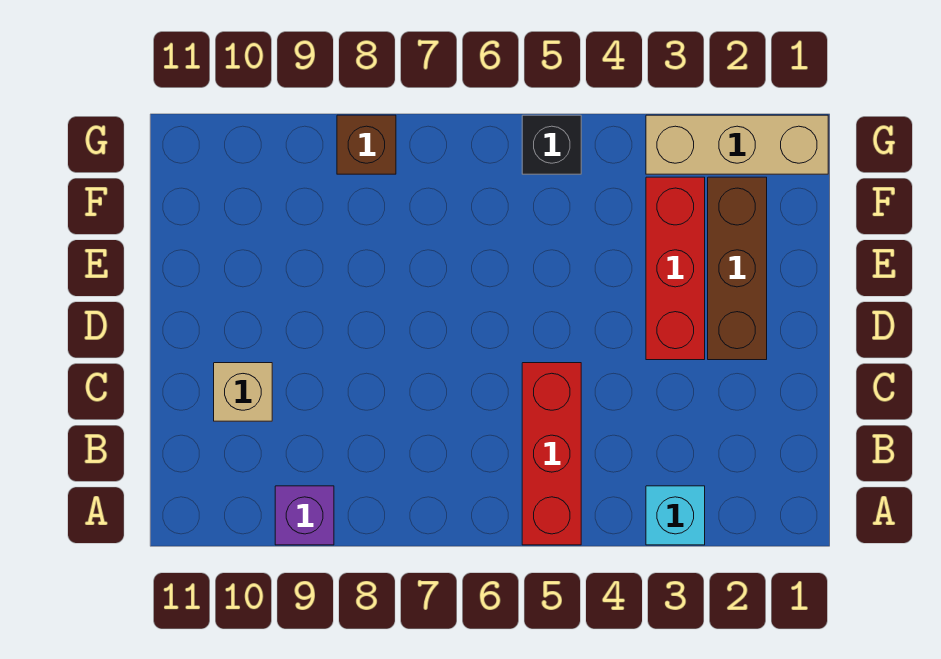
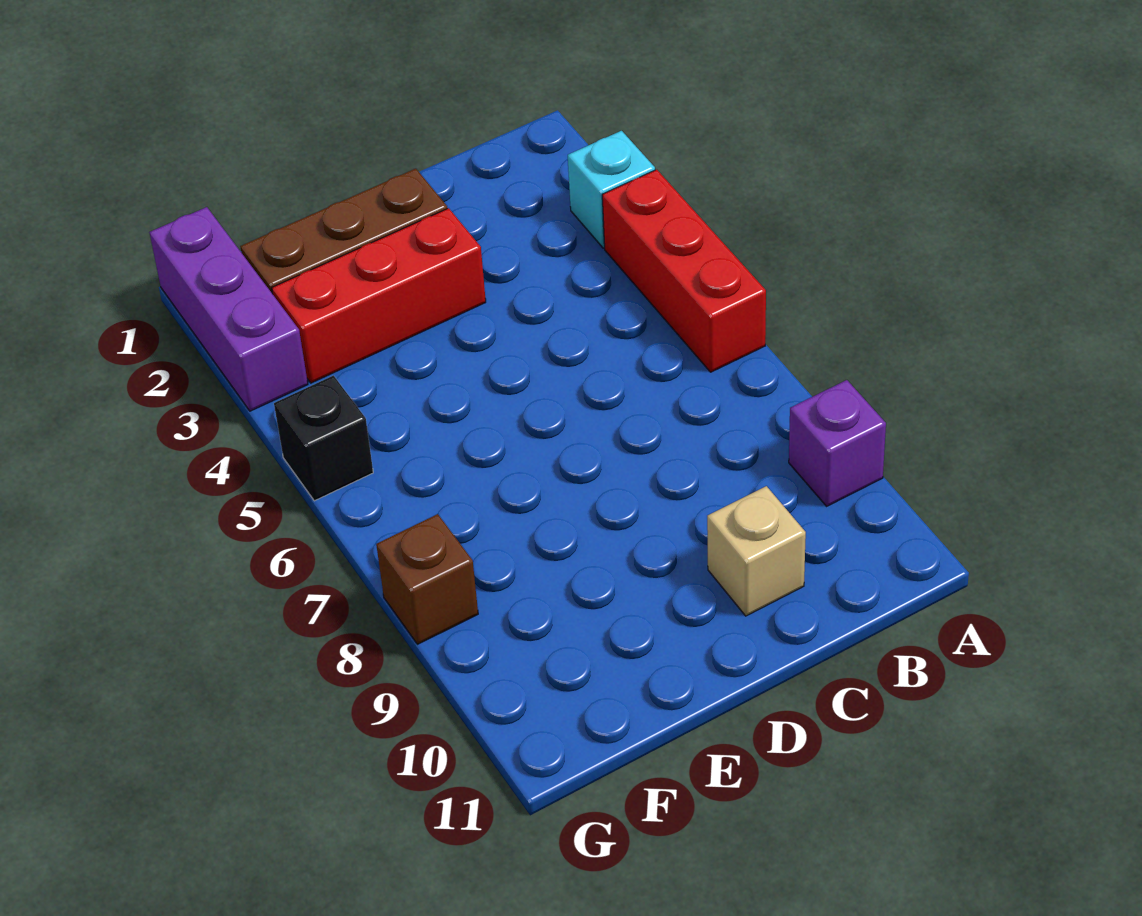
red brick A5:C5 level 1 -> red brick A4:A6 level 1
tan brick G1:G3 level 1 -> purple brick G1:G3 level 1

